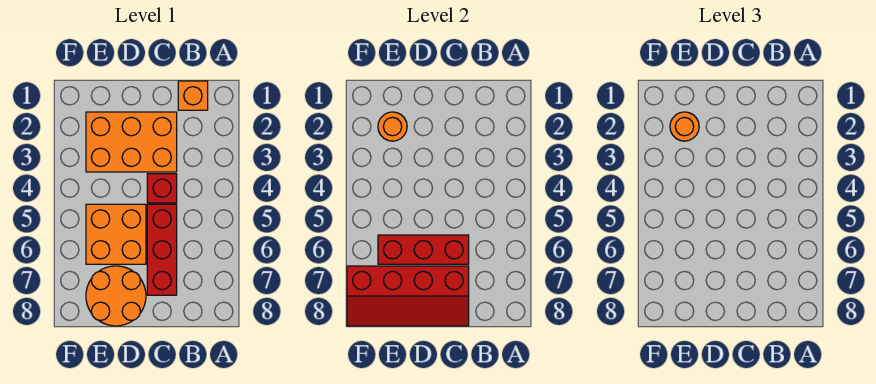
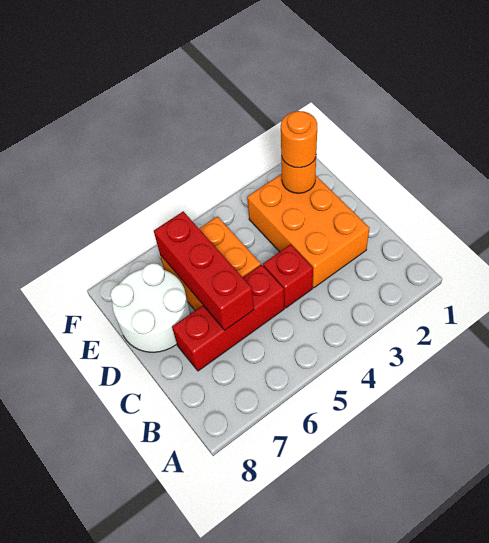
orange brick B1 level 1 -> none
red slope C7:F8 level 2 top 7 -> none
orange round brick D7:E8 level 1 -> white round brick D7:E8 level 1

